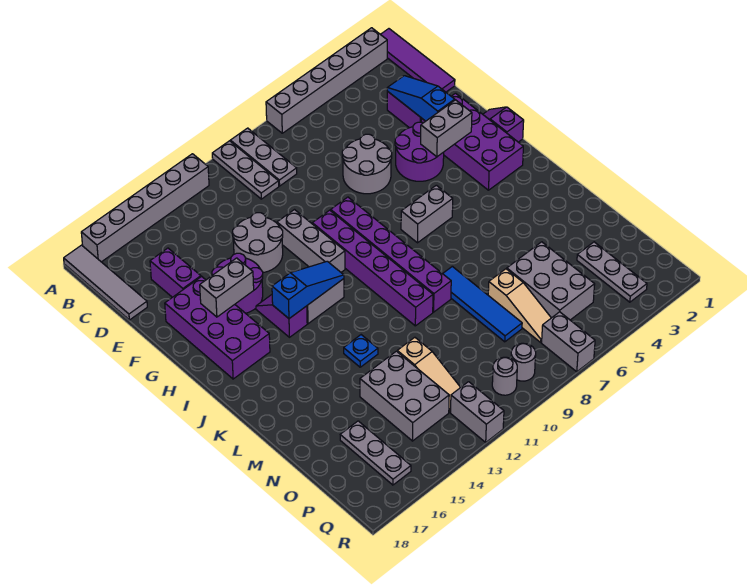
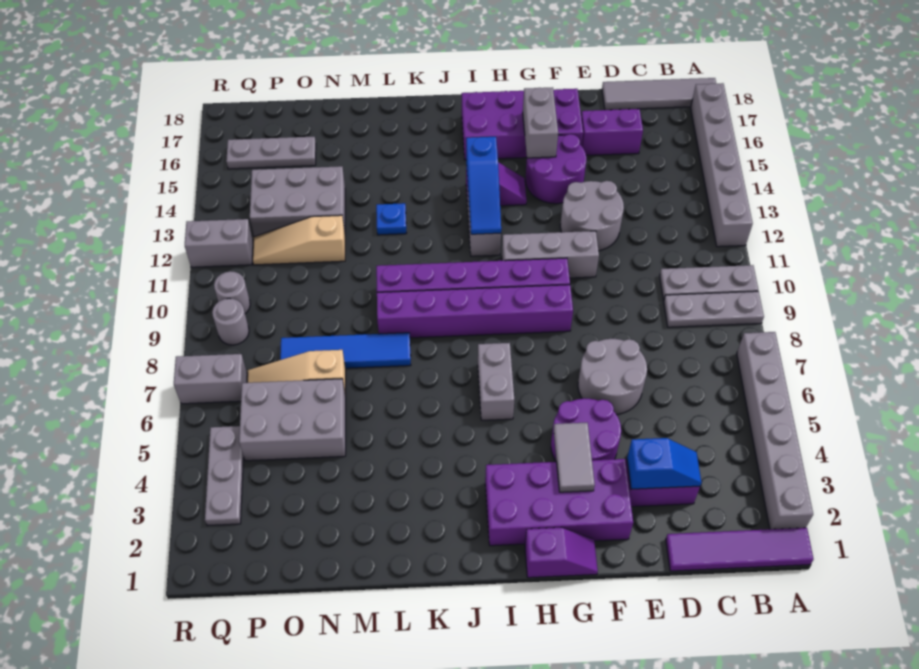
blue slope D3:F3 level 2 top F -> blue slope D3:E3 level 2 top E
grey brick G3:G4 level 2 -> grey tile G3:G4 level 2
grey plate O3:Q3 level 1 -> grey plate Q3:Q5 level 1

